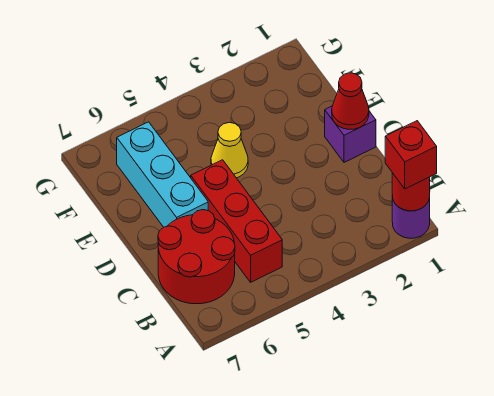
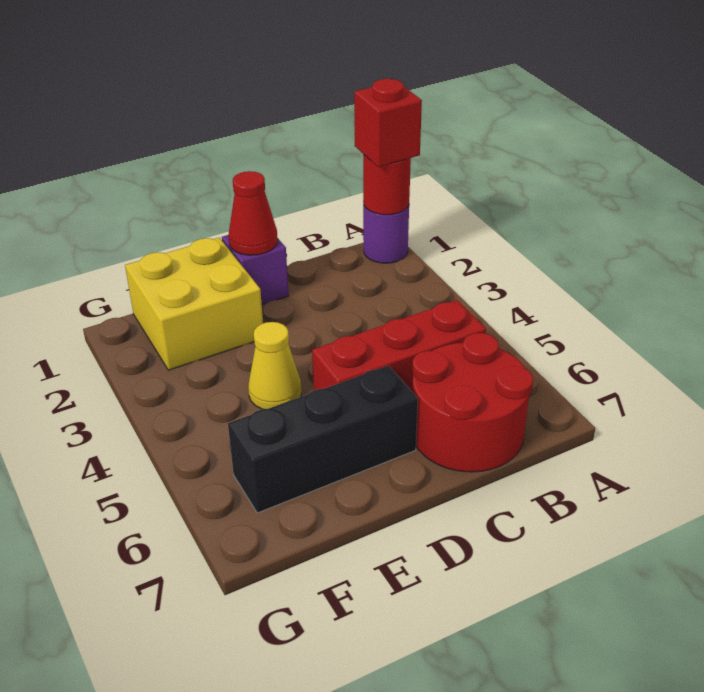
cyan brick D6:F6 level 1 -> black brick D6:F6 level 1
none -> yellow brick E1:F2 level 1

